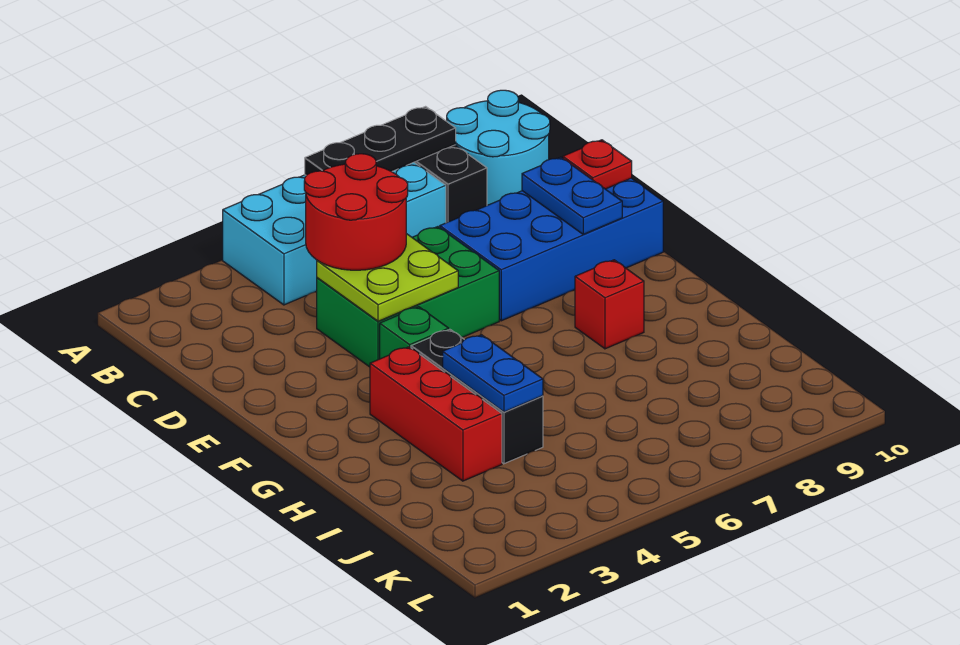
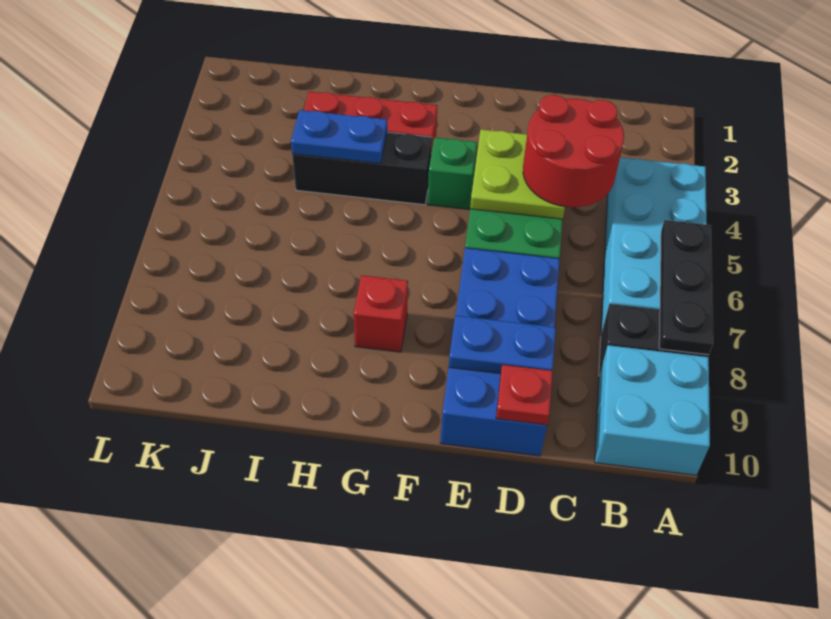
cyan round brick A9:B10 level 1 -> cyan brick A9:B10 level 1

